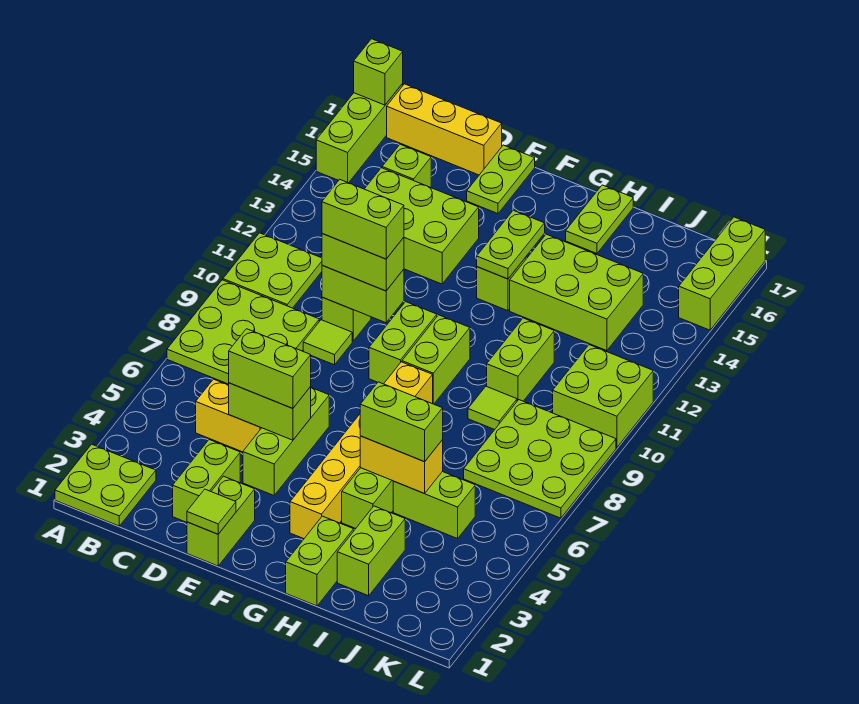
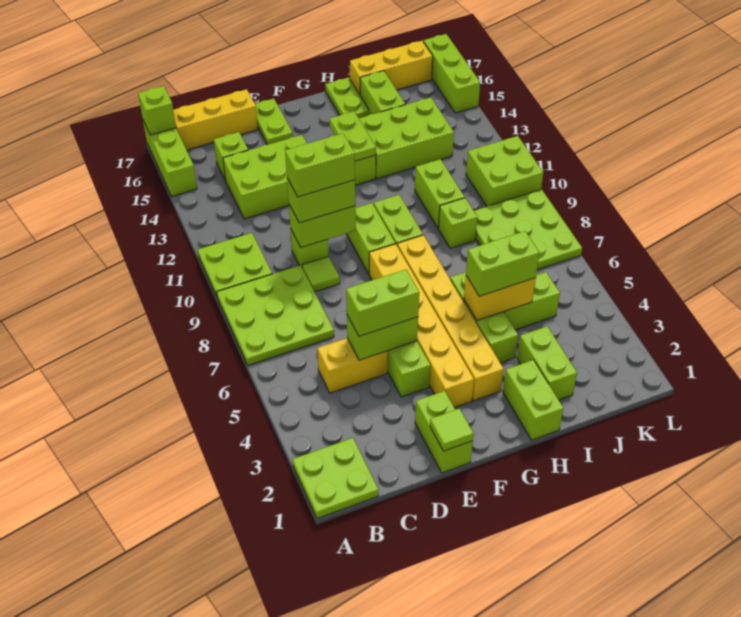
lime brick D2:D3 level 1 -> lime brick I15:I16 level 1
none -> yellow brick F3:F8 level 1
lime tile I9 level 1 -> lime brick I9 level 1
none -> yellow brick I17:K17 level 1

